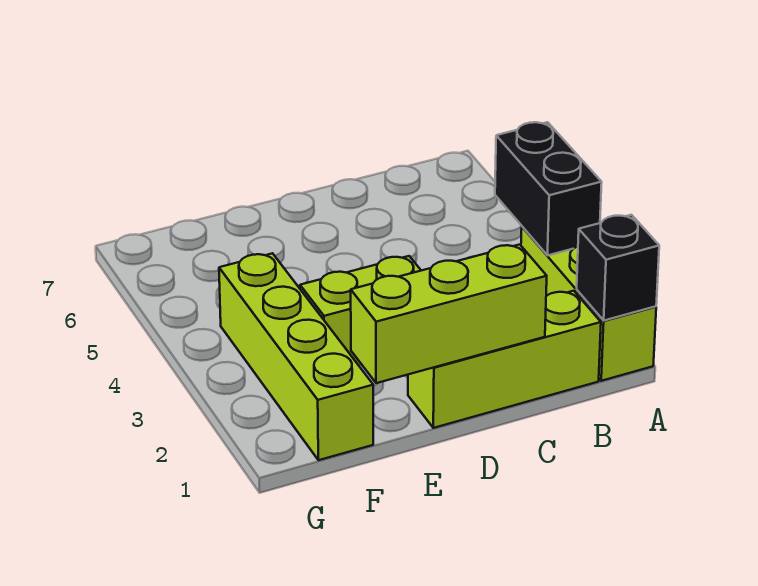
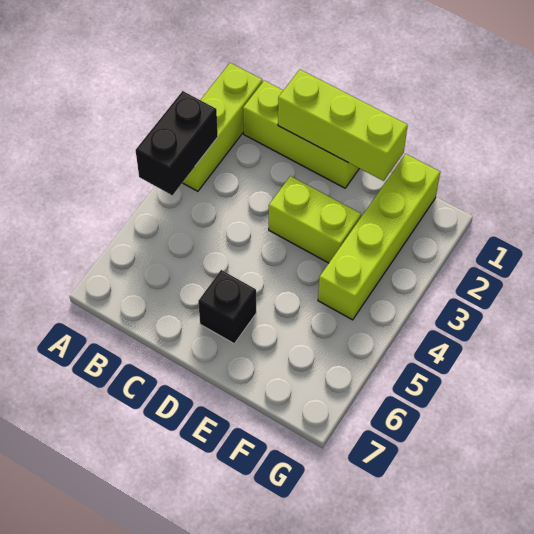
black brick A1 level 2 -> black brick D6 level 1

